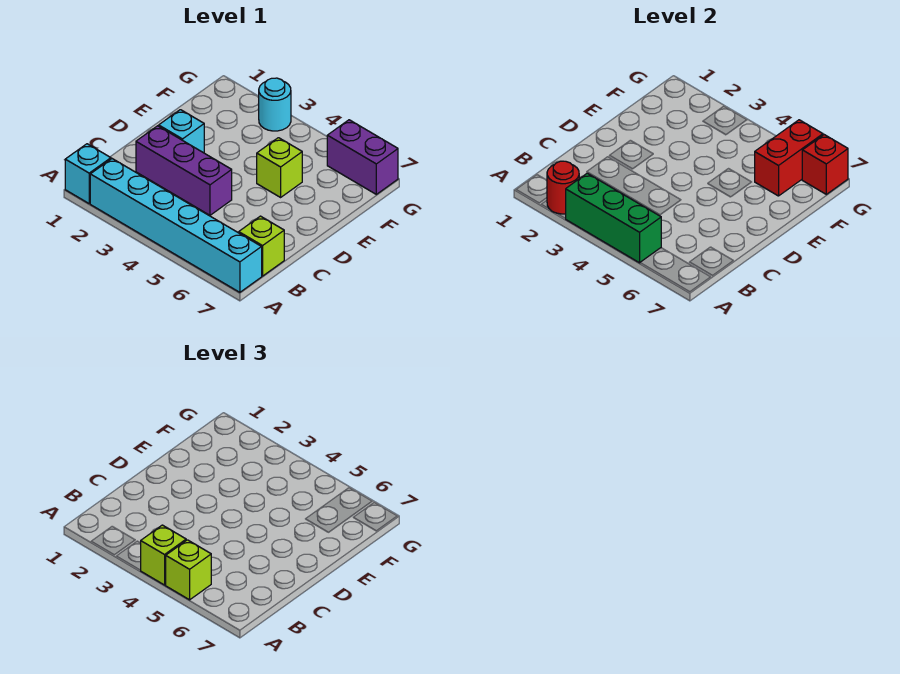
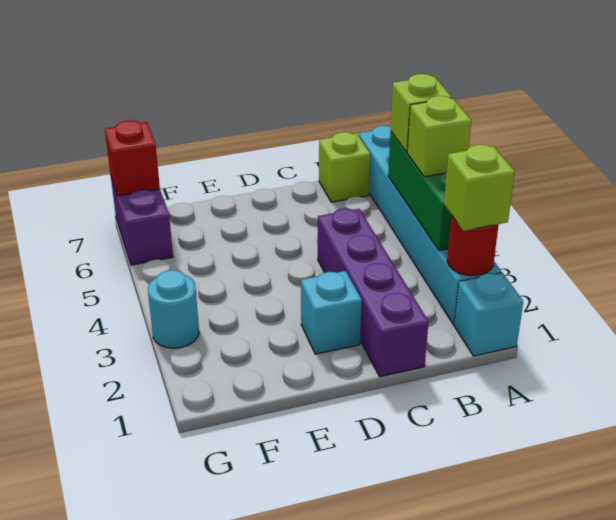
purple brick C2:C4 level 1 -> purple brick C1:C4 level 1
lime brick E5 level 1 -> lime brick A2 level 3
red brick F6:G6 level 2 -> none

